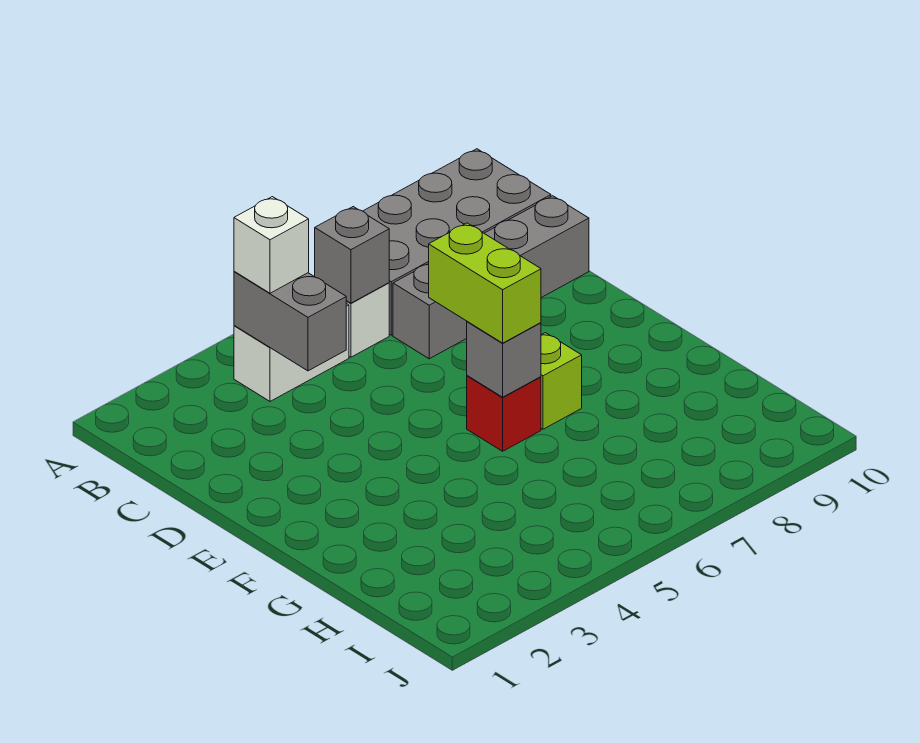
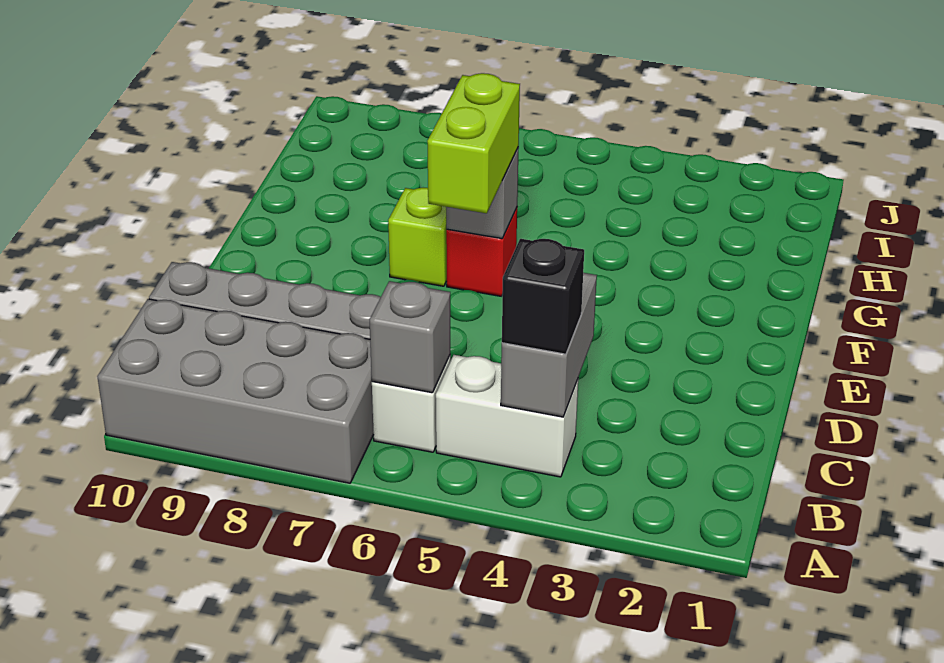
white brick B4 level 3 -> black brick B4 level 3

